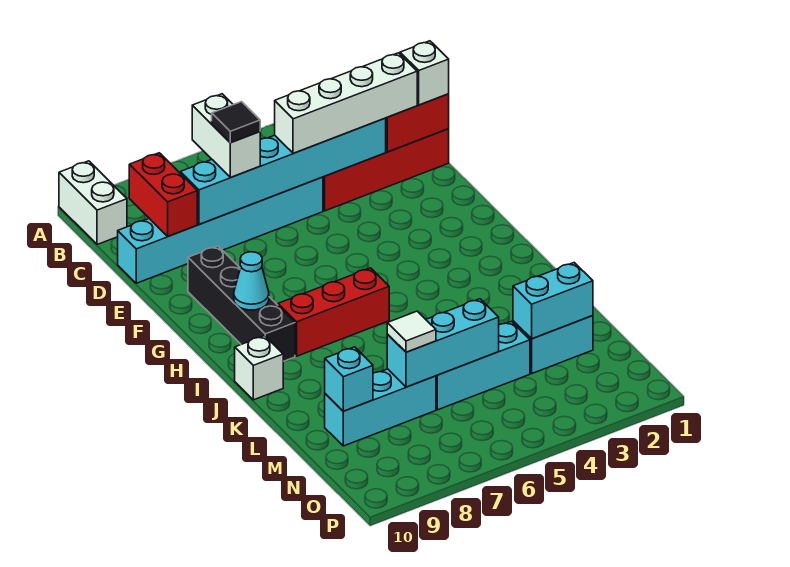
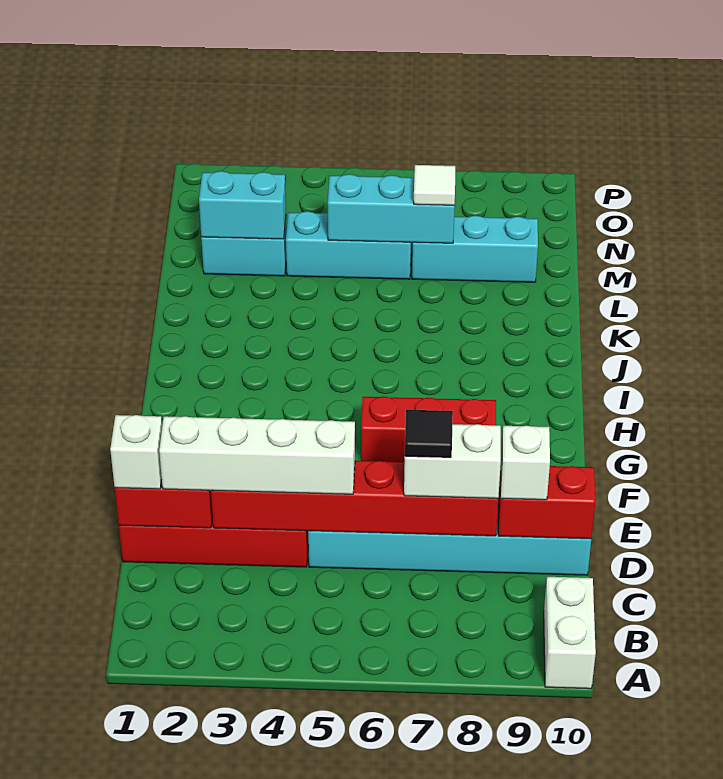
white brick C7:D7 level 3 -> white brick D7:D8 level 3
red brick C9:D9 level 2 -> red brick D9:D10 level 2
cyan brick D3:D8 level 2 -> red brick D3:D8 level 2
black brick F9:I9 level 1 -> none
cyan cone H9 level 2 -> none
red brick I6:I8 level 1 -> red brick G6:G8 level 1
white brick J10 level 1 -> white brick D9 level 3
cyan brick M9 level 2 -> none

